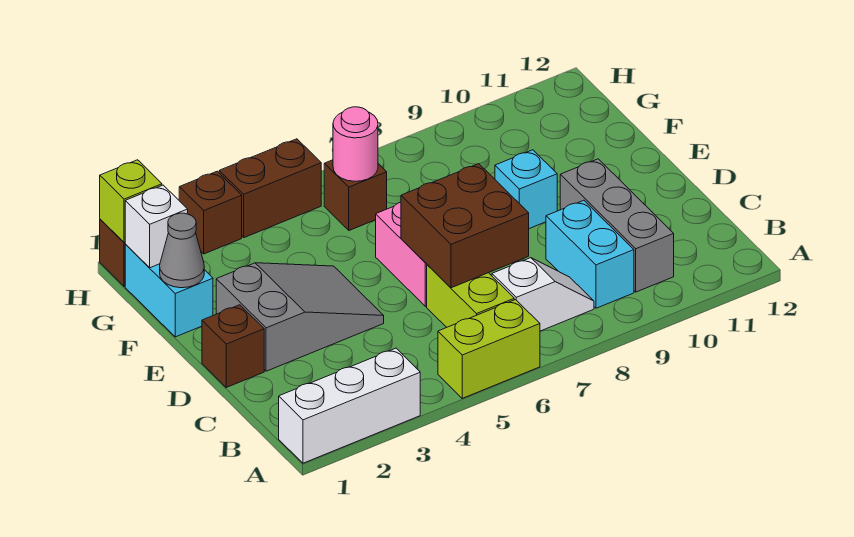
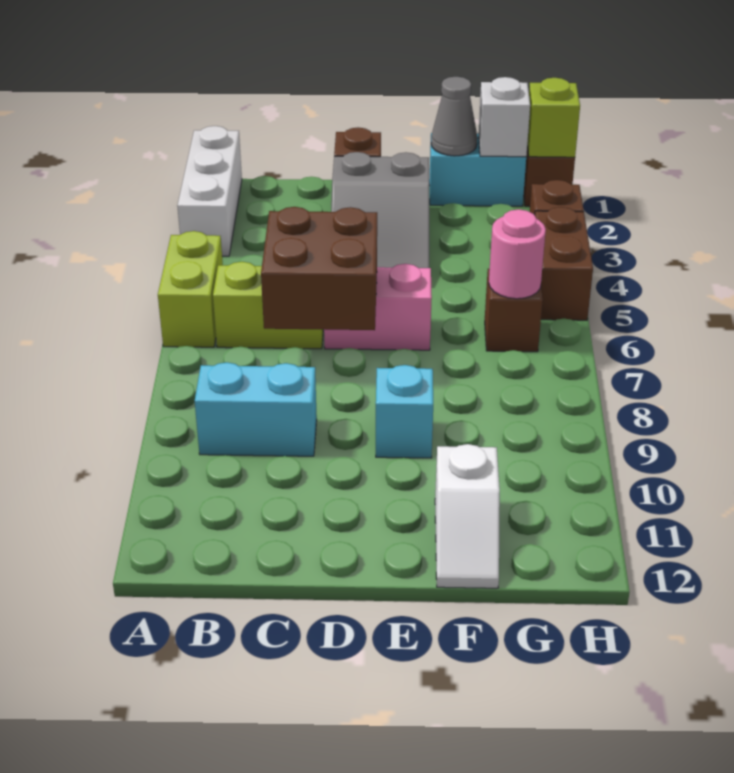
white slope B7:B8 level 1 top 7 -> white slope F11:F12 level 1 top 11
grey brick B10:D10 level 1 -> none

